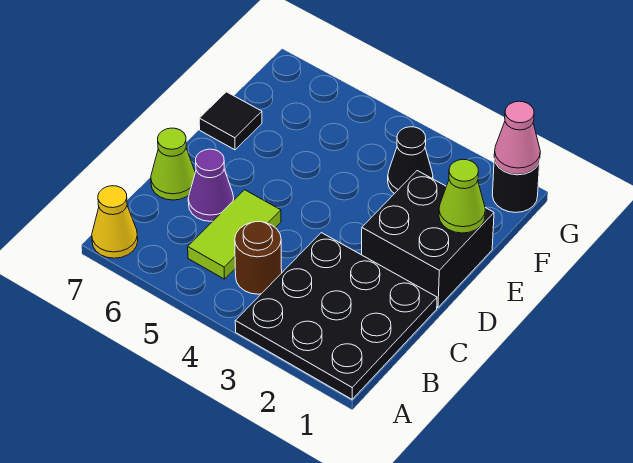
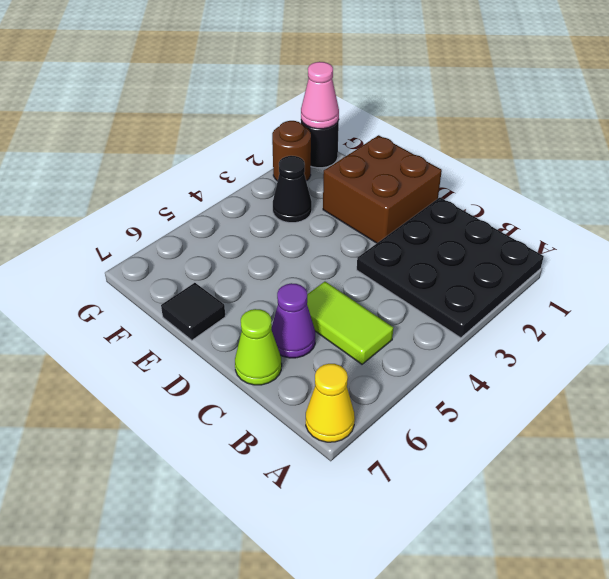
brown round brick B4 level 1 -> brown round brick G2 level 1
black brick D1:E2 level 1 -> brown brick D1:E2 level 1
lime cone E1 level 2 -> none

